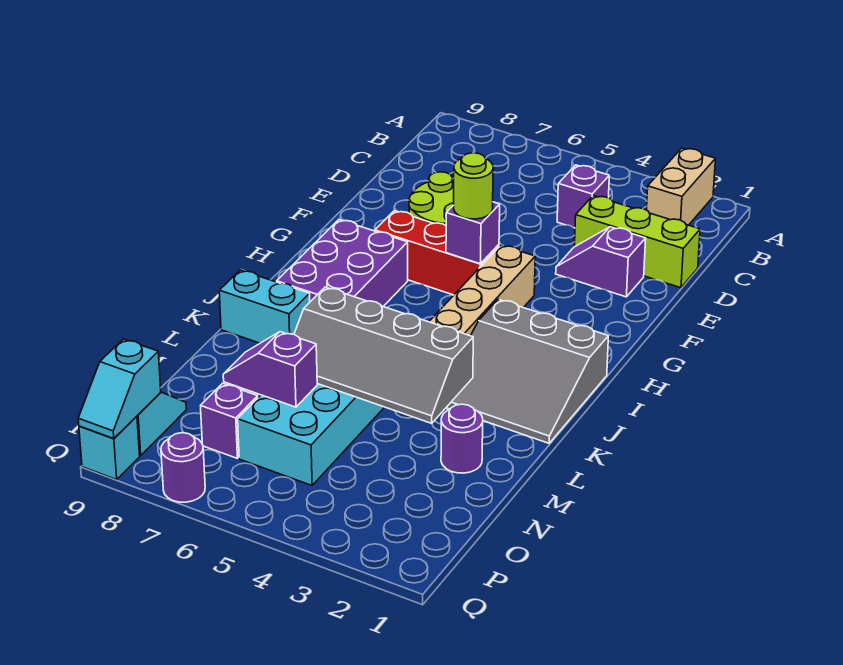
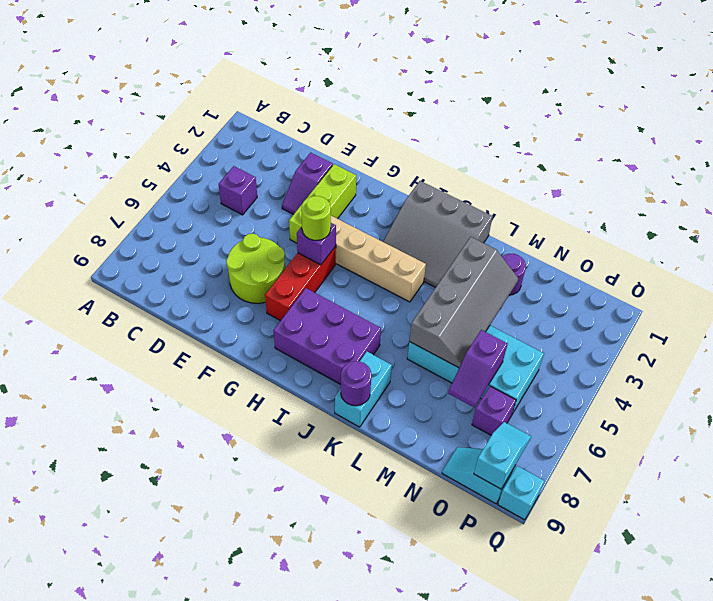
tan brick A2:B2 level 1 -> none
lime brick D1:D3 level 1 -> lime brick F2:F4 level 1
grey slope I1:K3 level 1 top I -> grey slope I1:K3 level 1 top 1
cyan slope P9:Q9 level 2 top P -> cyan slope P8:P9 level 2 top 9
purple round brick Q7 level 1 -> purple round brick K9 level 2

